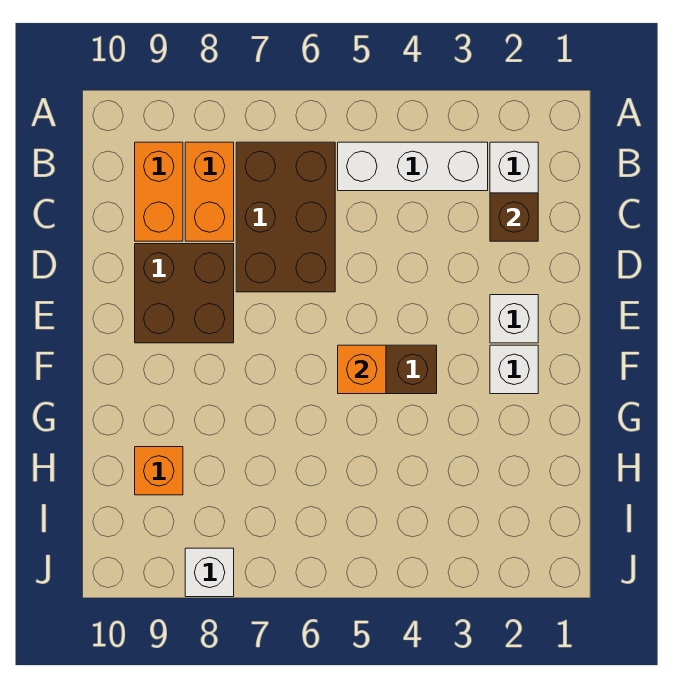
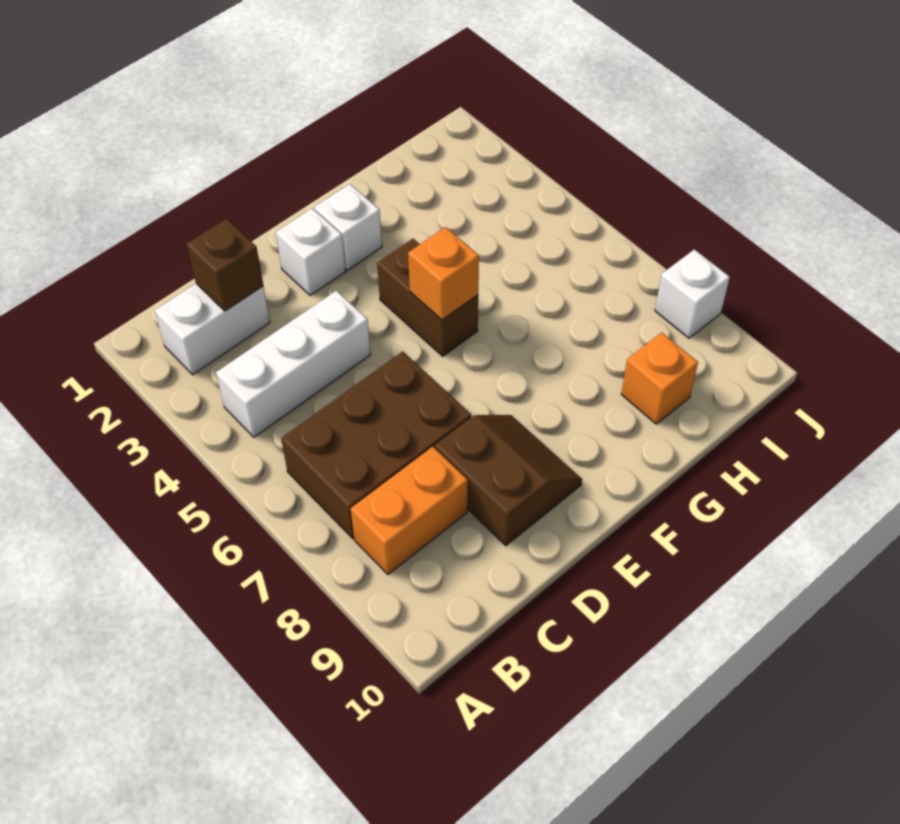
white brick B3:B5 level 1 -> white brick B4:D4 level 1
orange brick B9:C9 level 1 -> none
brown brick D8:E9 level 1 -> brown slope D8:E9 level 1 top D

